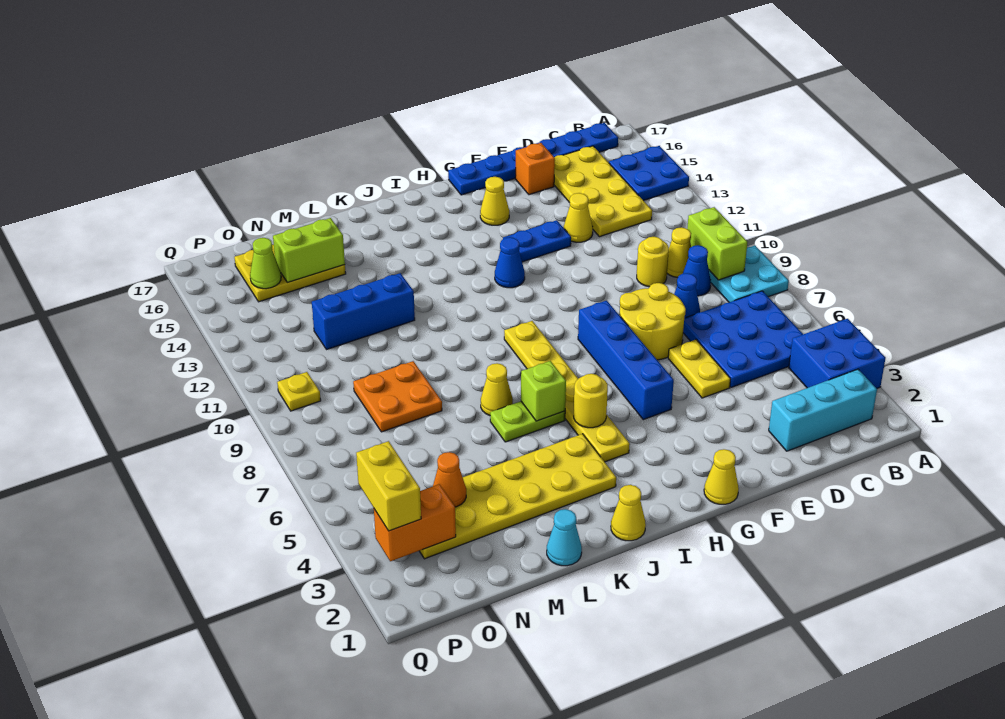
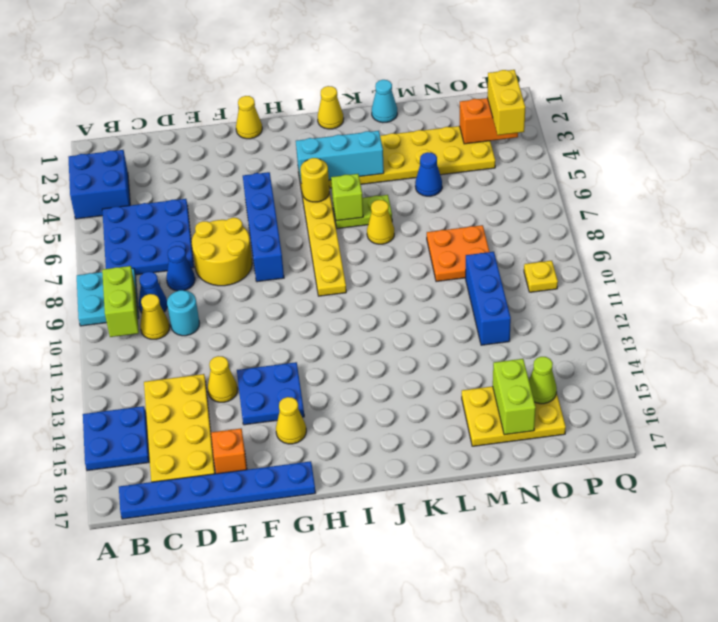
cyan brick B2:D2 level 1 -> cyan brick I4:K4 level 2
yellow round brick D10 level 1 -> cyan round brick D10 level 1
yellow plate E5:E6 level 1 -> none
blue plate F13:G13 level 1 -> blue plate F13:G14 level 1
blue cone H12 level 1 -> blue cone M5 level 1
blue brick L12:N12 level 1 -> blue brick N10:N12 level 1
lime brick M15:N15 level 2 -> lime brick N15:N16 level 2
orange cone N4 level 2 -> none

